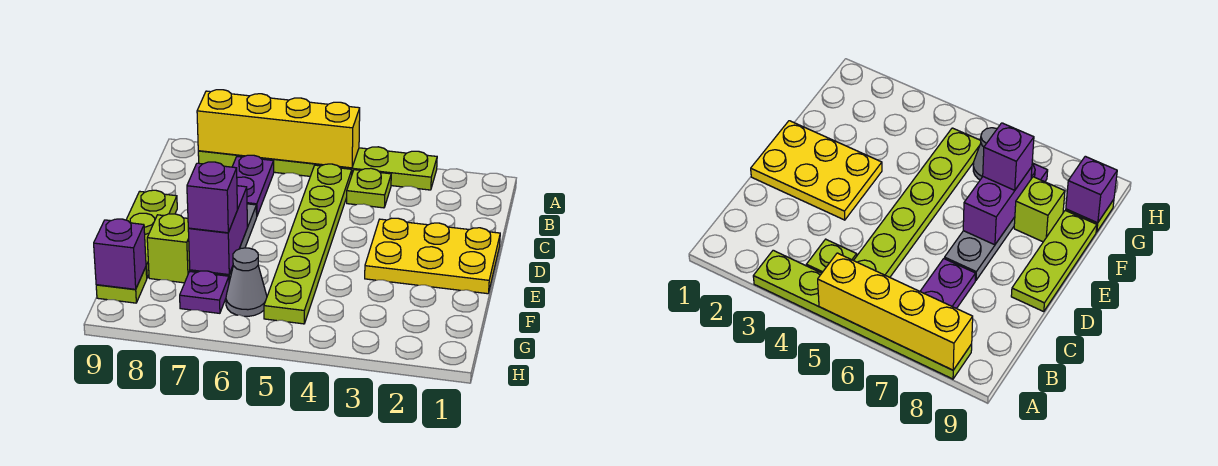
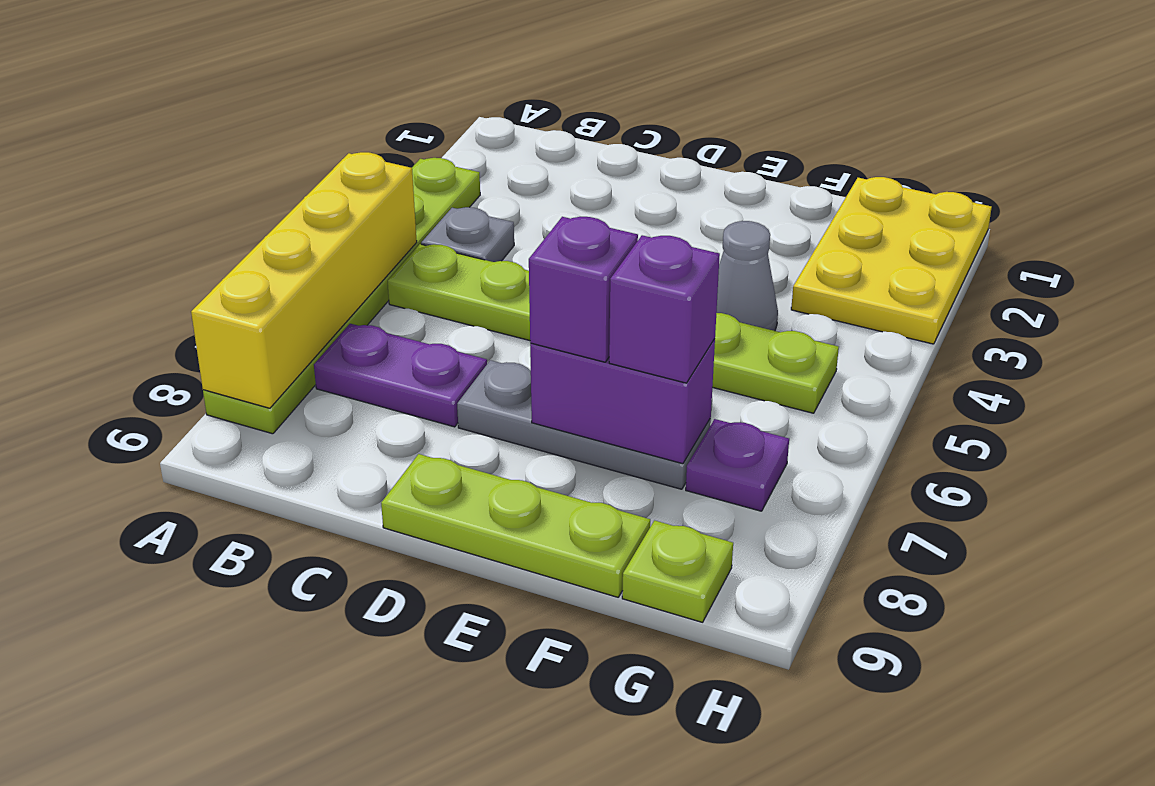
lime plate B4 level 1 -> grey plate B4 level 1
yellow plate D1:E3 level 1 -> yellow plate G1:H3 level 1
lime brick F8 level 1 -> none
grey cone G6 level 1 -> grey cone F4 level 1
purple brick G9 level 2 -> purple brick E7 level 3

